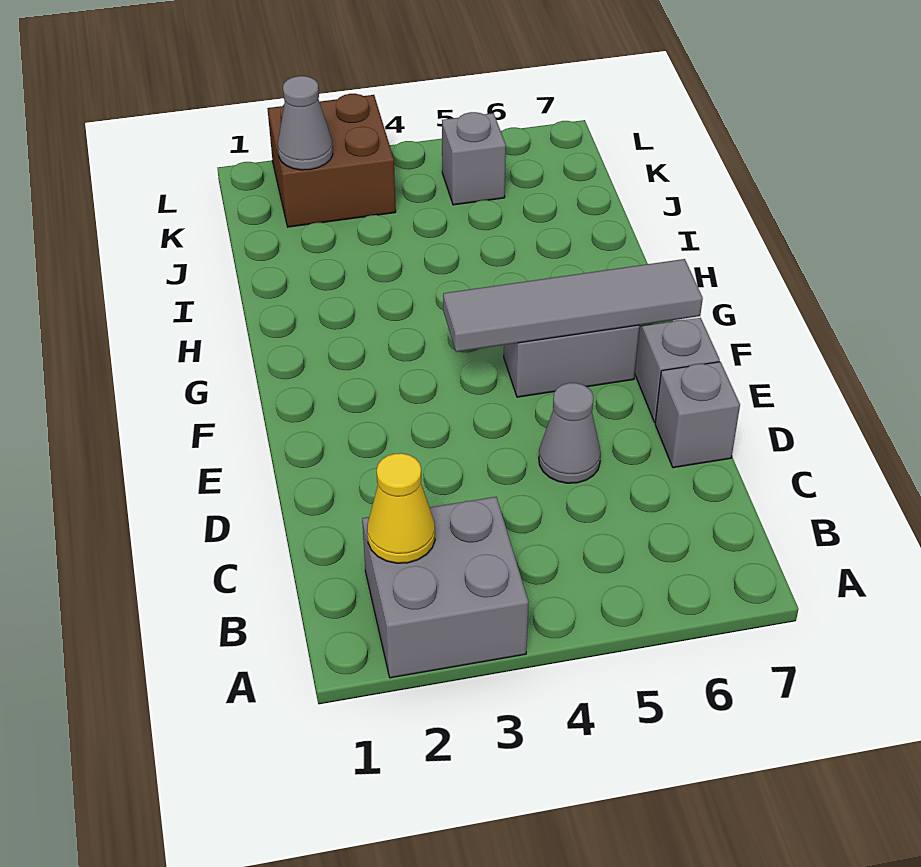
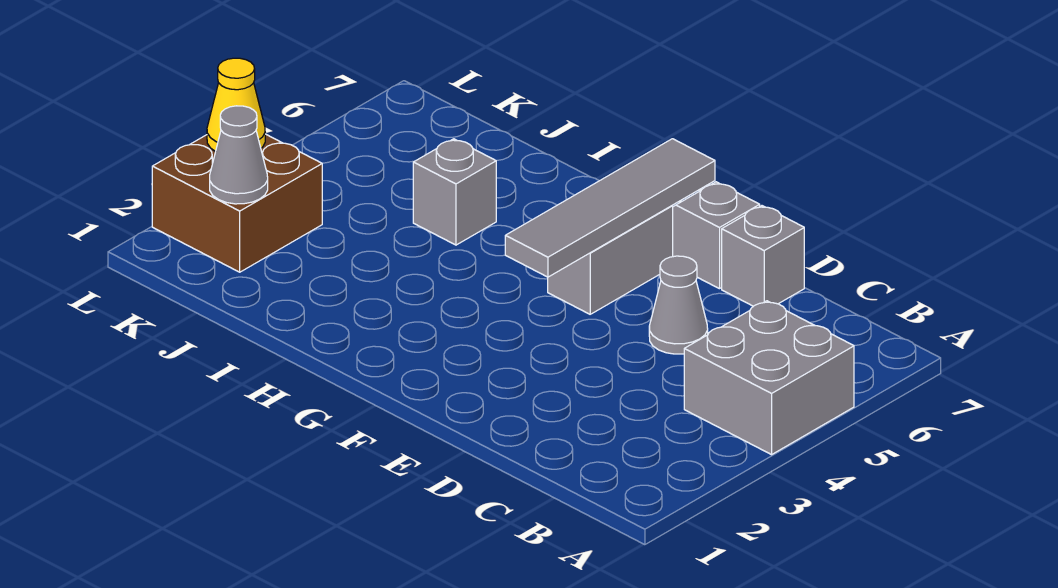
grey brick A2:B3 level 1 -> grey brick A4:B5 level 1
yellow cone B2 level 2 -> yellow cone L3 level 2
grey brick K5 level 1 -> grey brick I5 level 1

